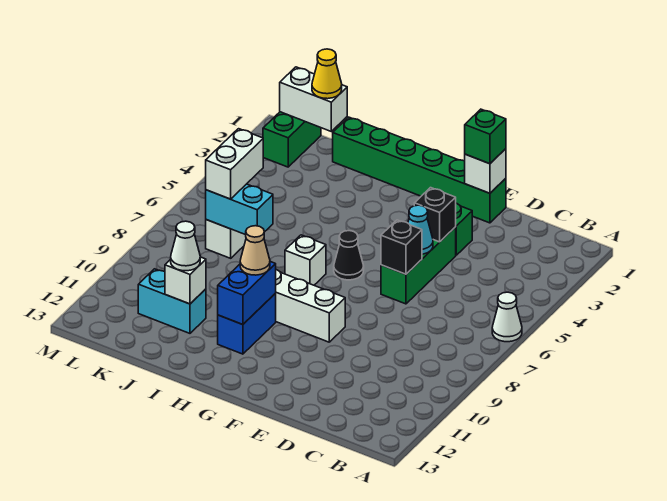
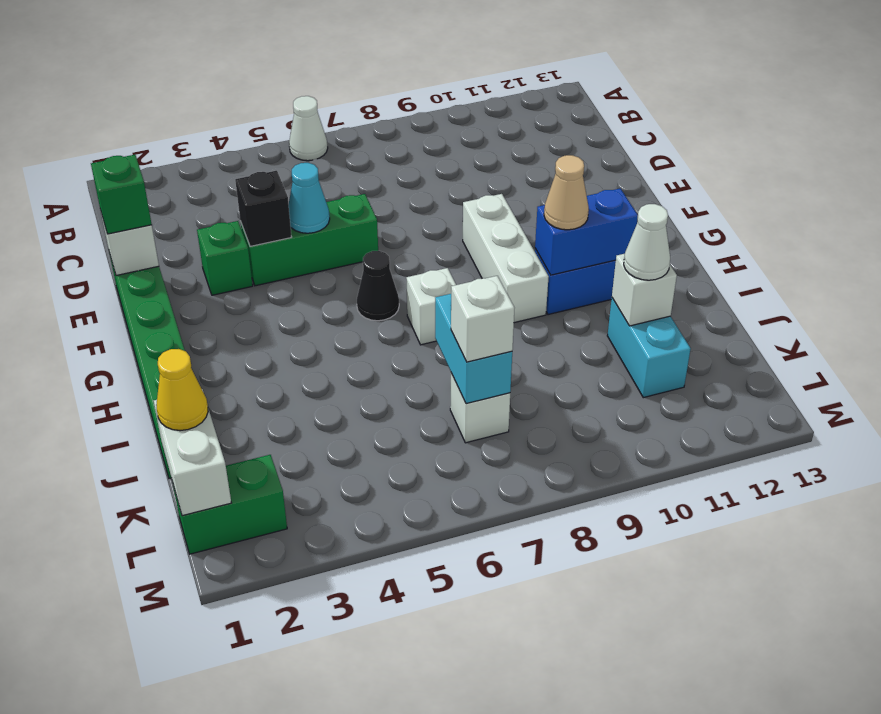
black brick E6 level 2 -> none
white brick K6:K7 level 3 -> white brick K7 level 3

